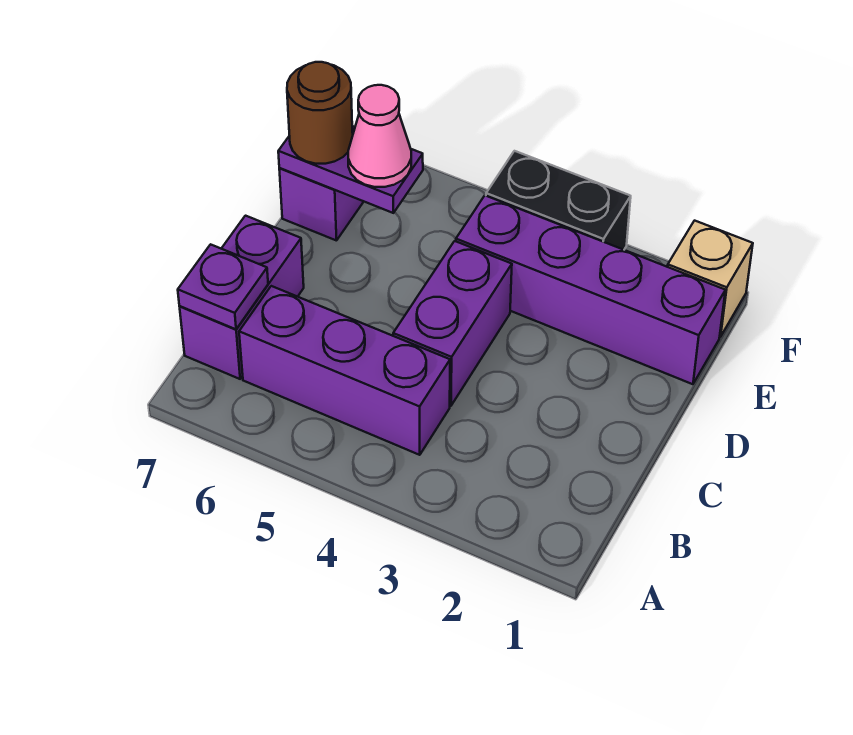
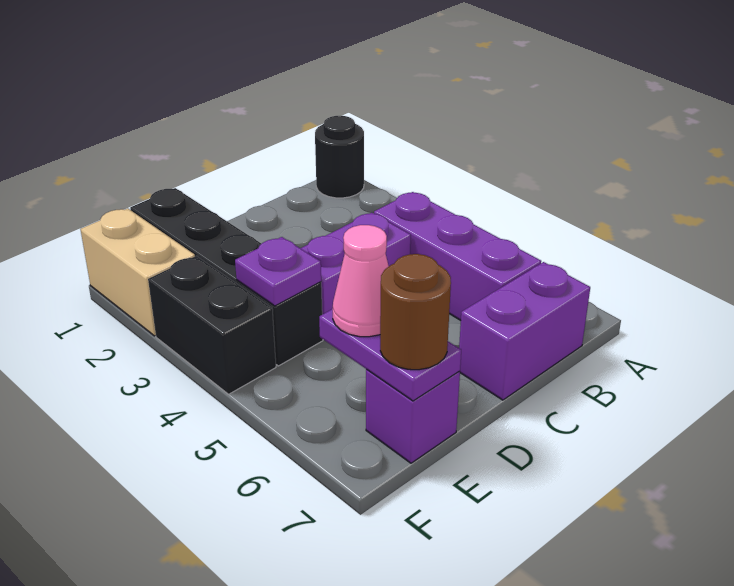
none -> black round brick A1 level 1
purple plate B7 level 2 -> purple plate E4 level 2
purple brick E1:E4 level 1 -> black brick E1:E4 level 1
tan brick F1 level 1 -> tan brick F1:F2 level 1

